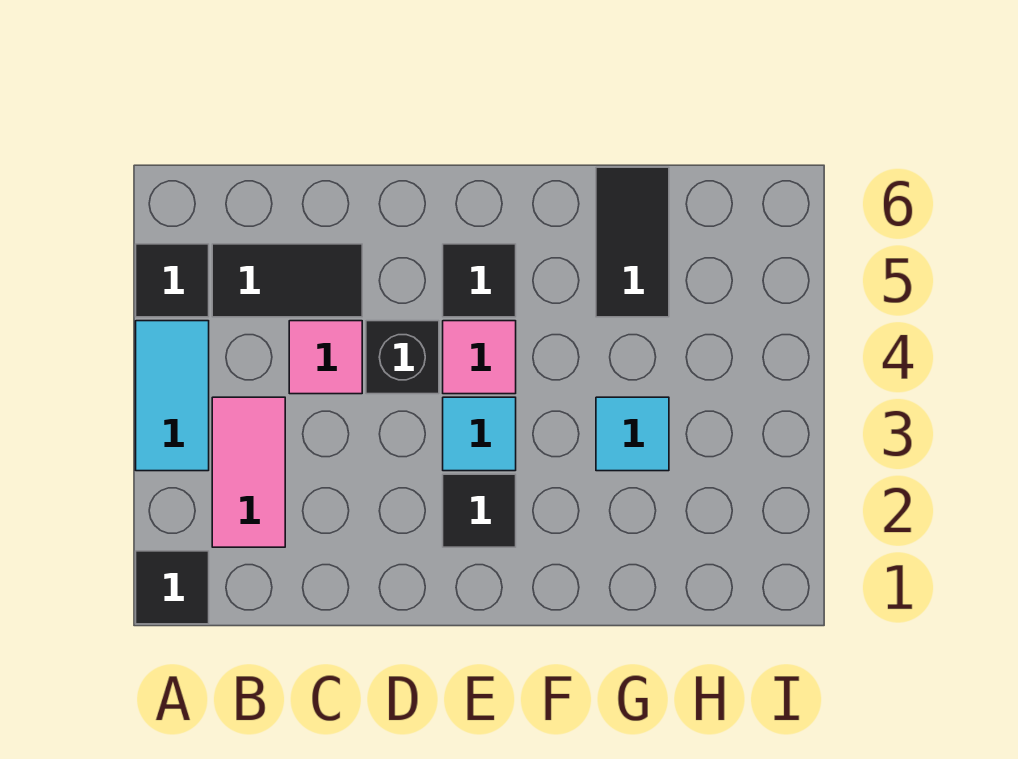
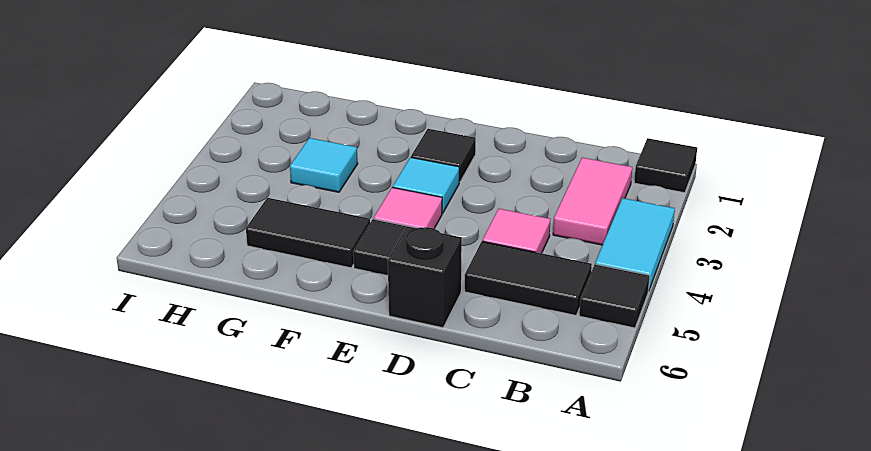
black brick D4 level 1 -> black brick D6 level 1
black tile G5:G6 level 1 -> black tile F5:G5 level 1

